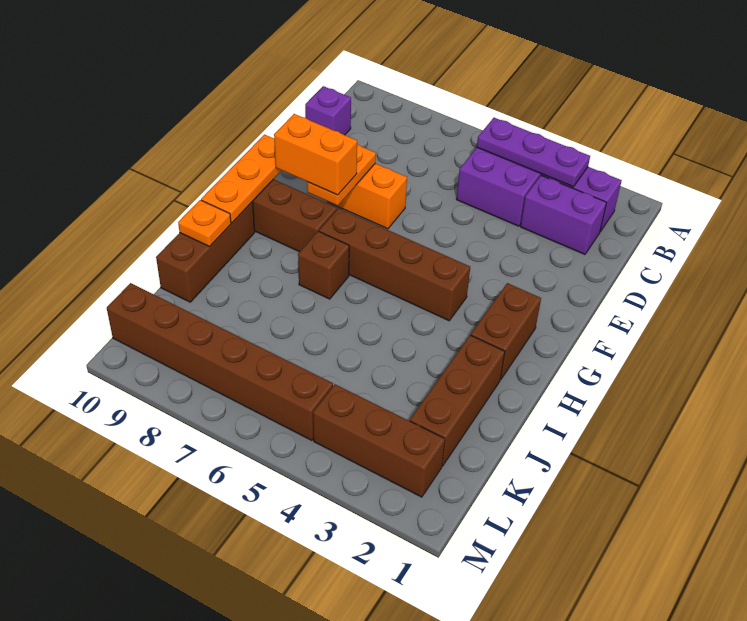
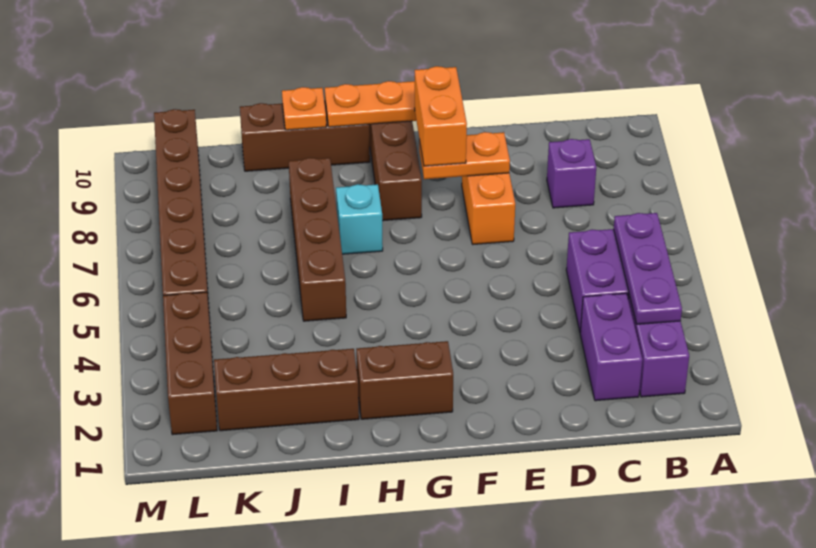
purple brick C10 level 1 -> purple brick C8 level 1
brown brick G4:G7 level 1 -> brown brick I5:I8 level 1
brown brick H7 level 1 -> cyan brick H7 level 1

